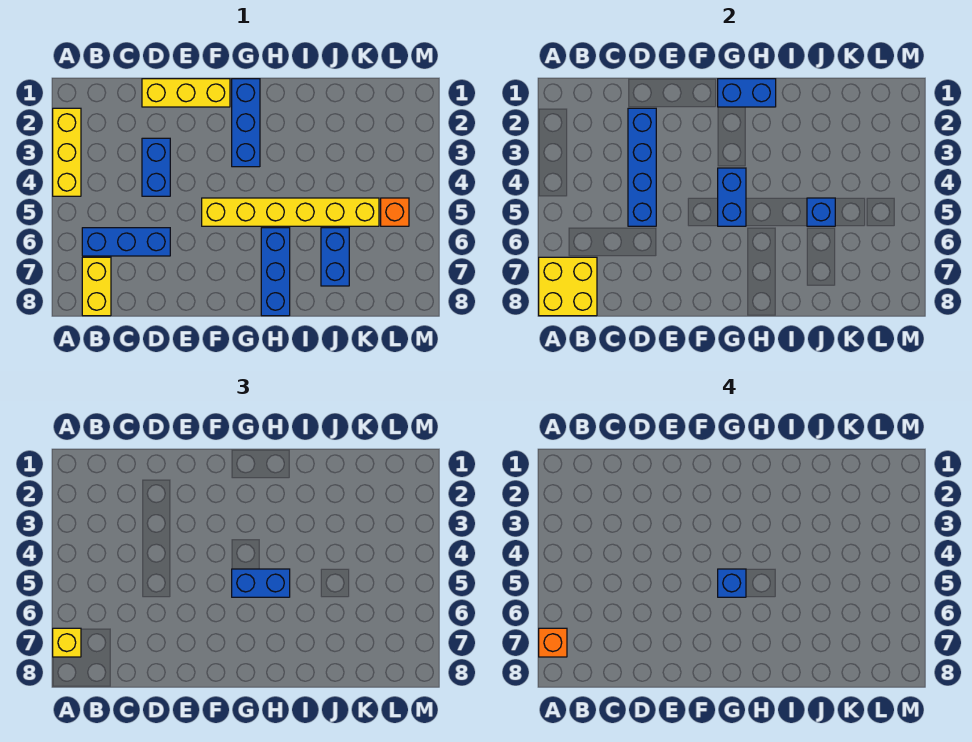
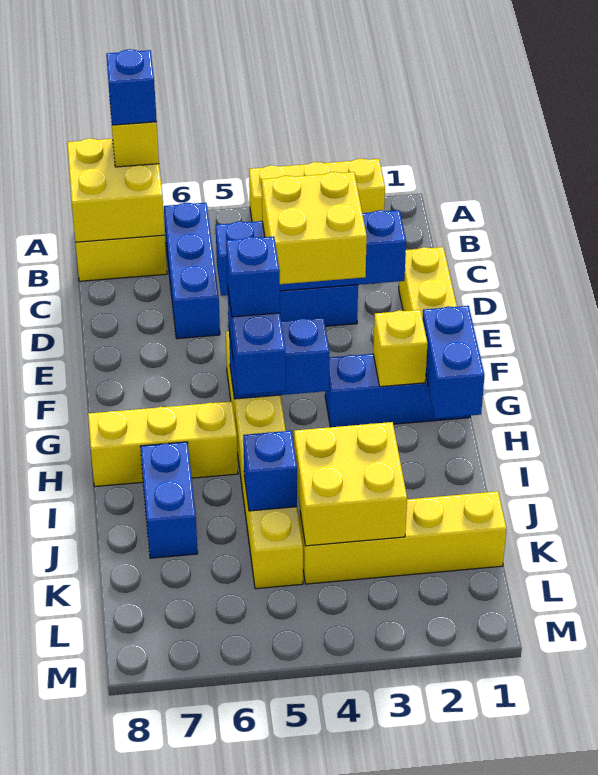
orange brick A7 level 4 -> blue brick A7 level 4
none -> yellow brick D3:E4 level 3
none -> yellow brick G2 level 2
blue brick H6:H8 level 1 -> yellow brick H6:H8 level 1
none -> yellow brick J3:K4 level 2
blue brick J6:J7 level 1 -> blue brick I7:J7 level 1
none -> yellow brick K1:K4 level 1
orange brick L5 level 1 -> none

